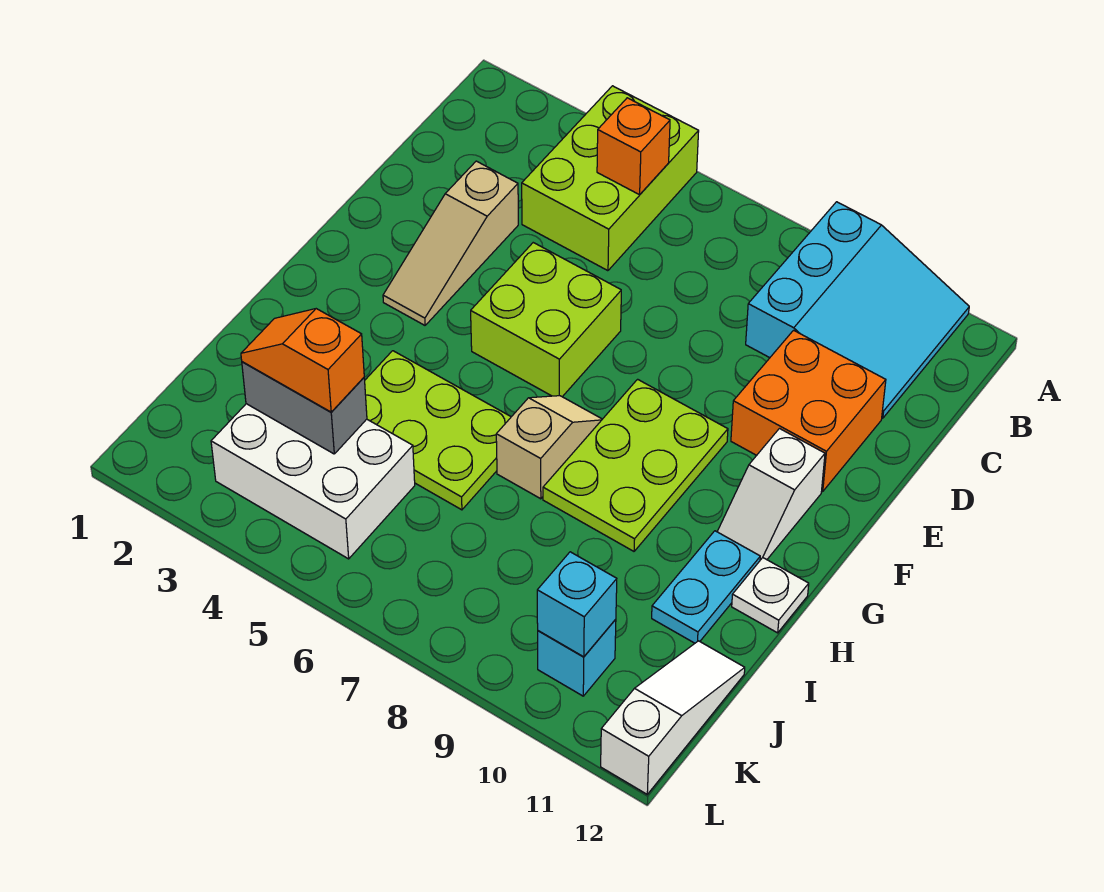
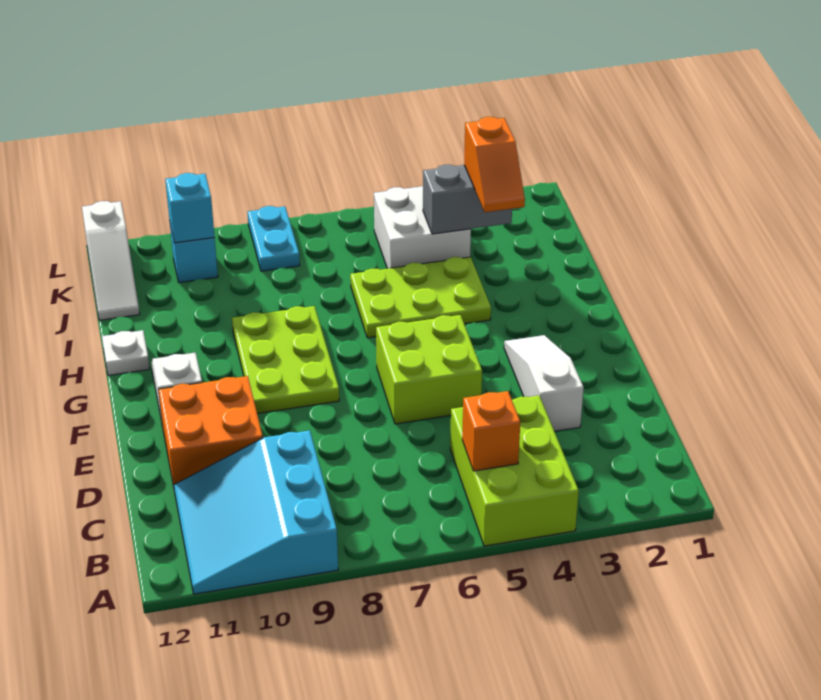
tan slope D3:F3 level 1 top D -> white slope D3:F3 level 1 top D
tan slope G7:H7 level 1 top H -> none
cyan plate H11:I11 level 1 -> cyan plate K8:L8 level 1
white brick J3:K5 level 1 -> white brick J4:K5 level 1
orange slope J3:J4 level 3 top 4 -> orange slope I3:J3 level 3 top J

